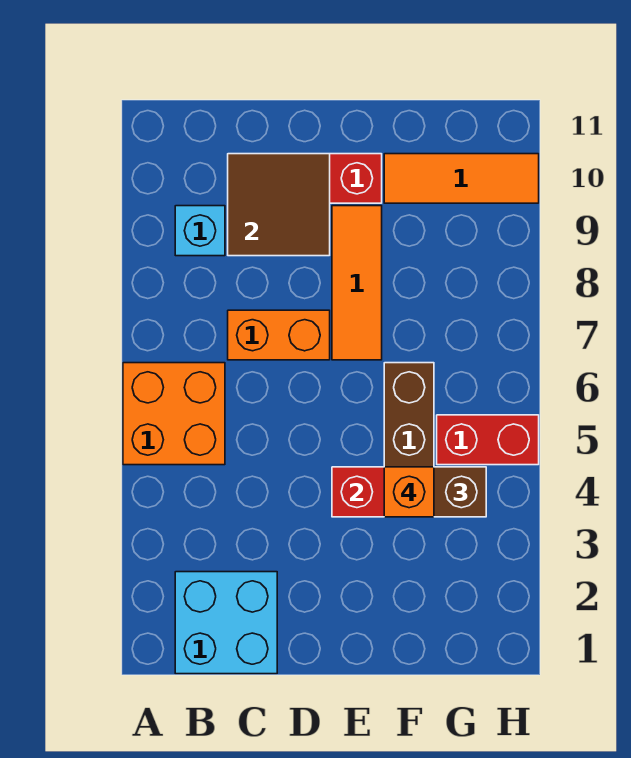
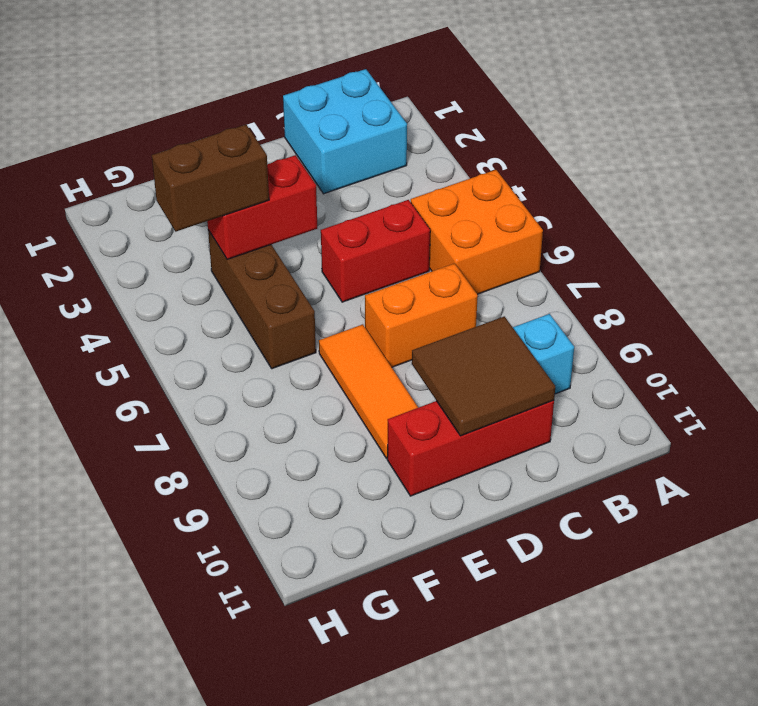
orange brick F4 level 4 -> none
orange tile F10:H10 level 1 -> none
red brick G5:H5 level 1 -> red brick C5:D5 level 1

